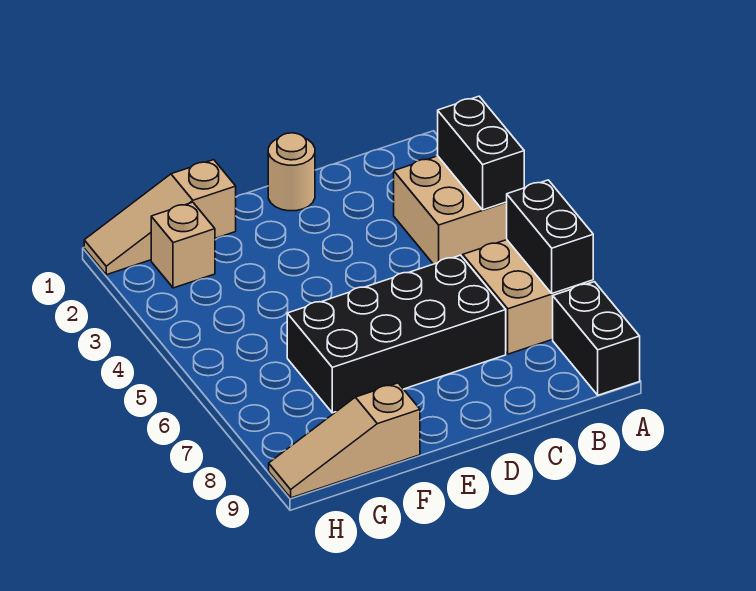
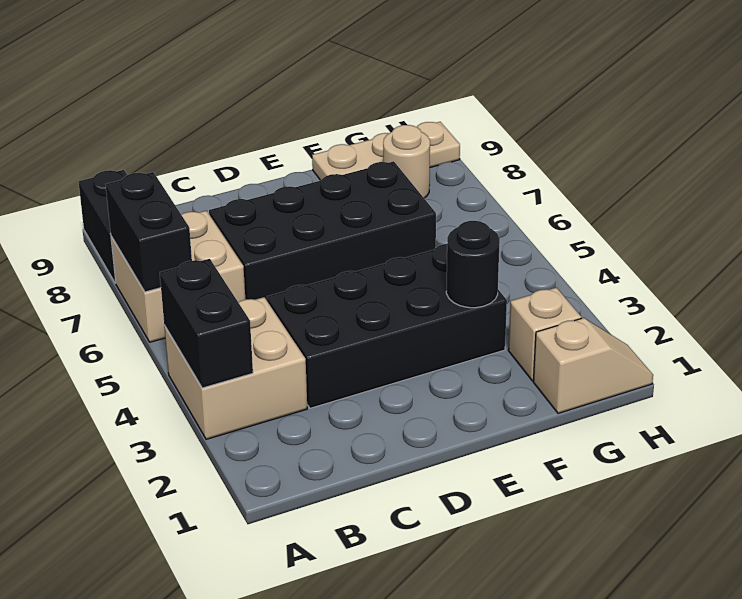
none -> black brick C3:F4 level 1
tan round brick D1 level 1 -> tan round brick G8 level 1
tan slope F1:H1 level 1 top F -> tan slope G1:H1 level 1 top G
none -> black round brick F3 level 2
tan slope F9:H9 level 1 top F -> tan plate F9:H9 level 1

